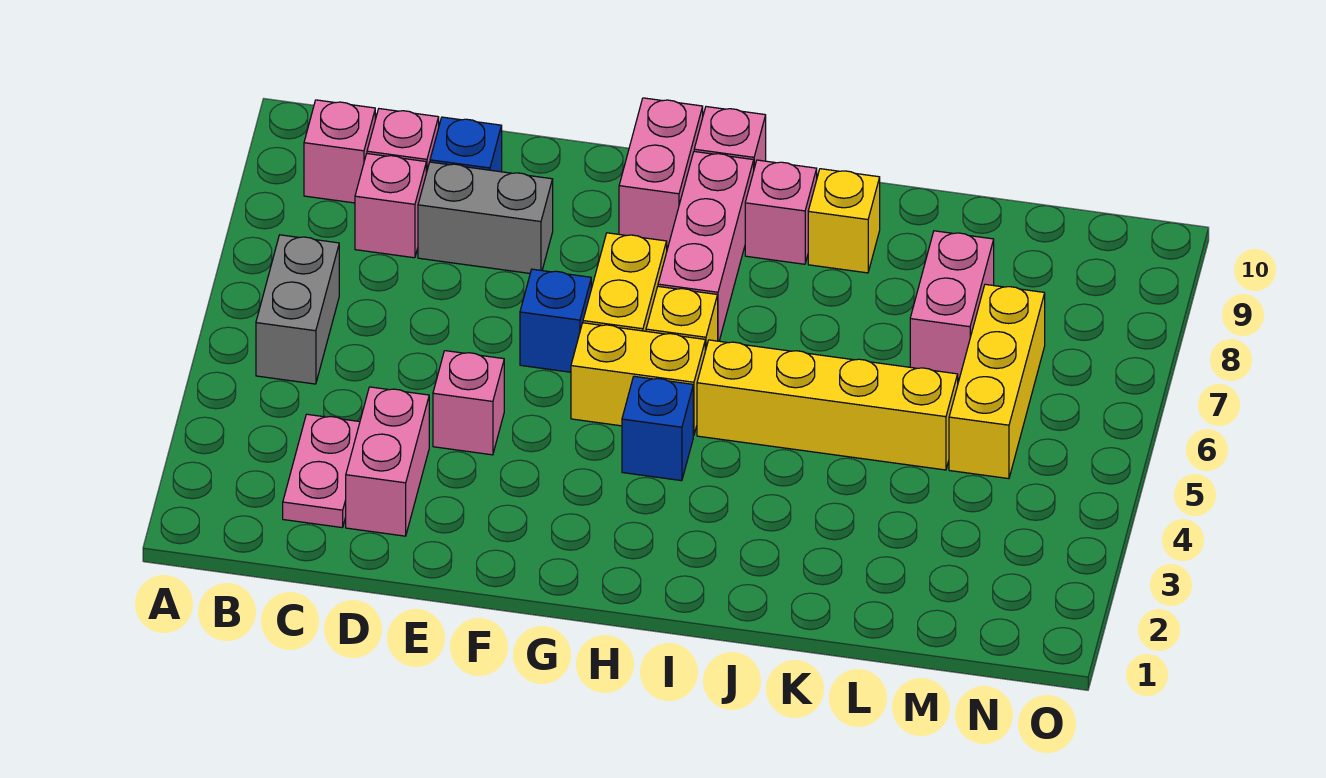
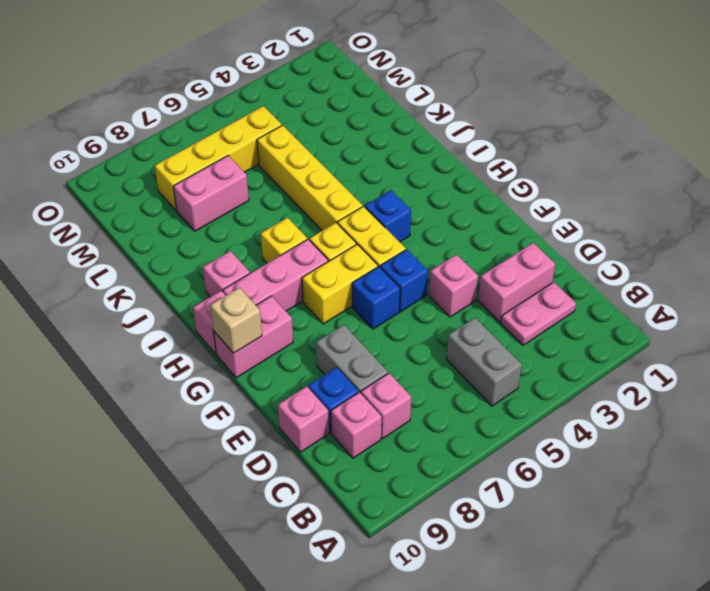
grey brick B5:B6 level 1 -> grey brick B5:C5 level 1
pink brick B9 level 1 -> pink brick D10 level 1
none -> blue brick F5 level 1
none -> tan brick G10 level 2
yellow brick J9 level 1 -> yellow brick I7 level 1
yellow brick M5:M7 level 1 -> yellow brick M5:M8 level 1

